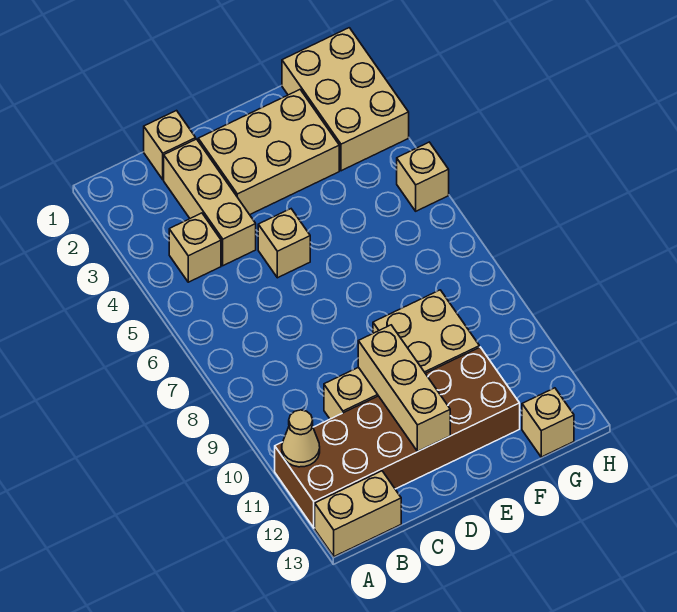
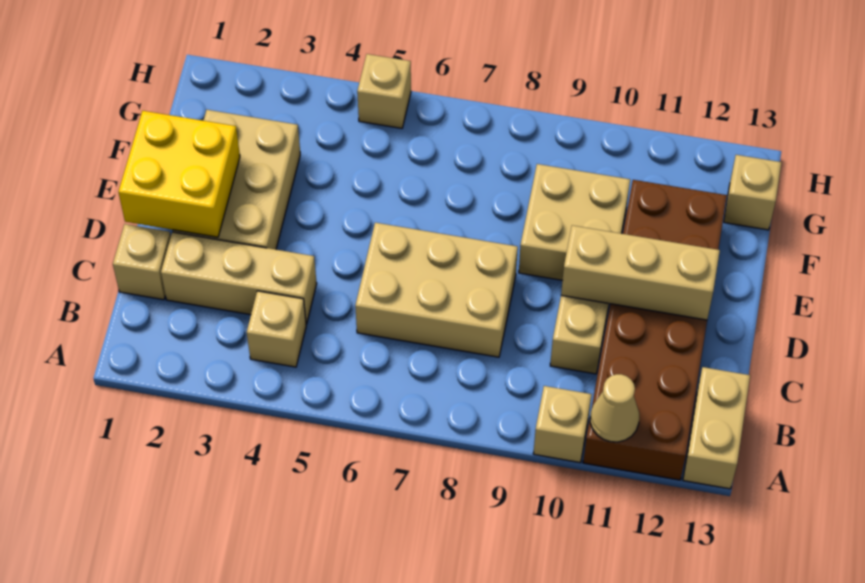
none -> yellow brick D1:E2 level 2
tan brick D5 level 1 -> tan brick A10 level 1
tan brick G1:H3 level 1 -> tan brick C6:D8 level 1

